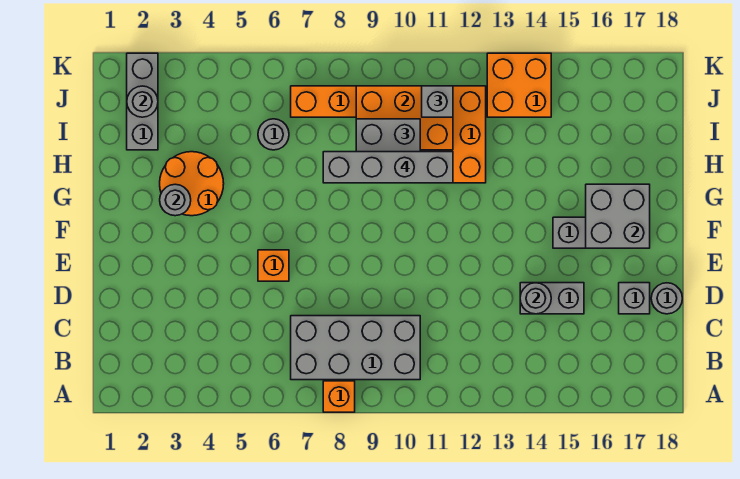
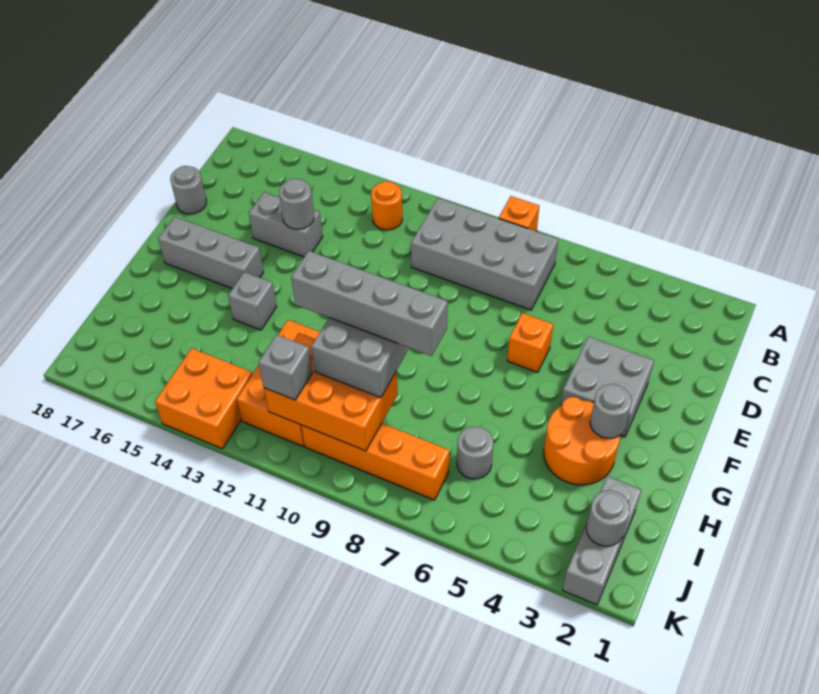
none -> orange round brick B12 level 1
grey brick D17 level 1 -> grey brick G14 level 1
grey brick F16:G17 level 2 -> grey brick E3:F4 level 1

